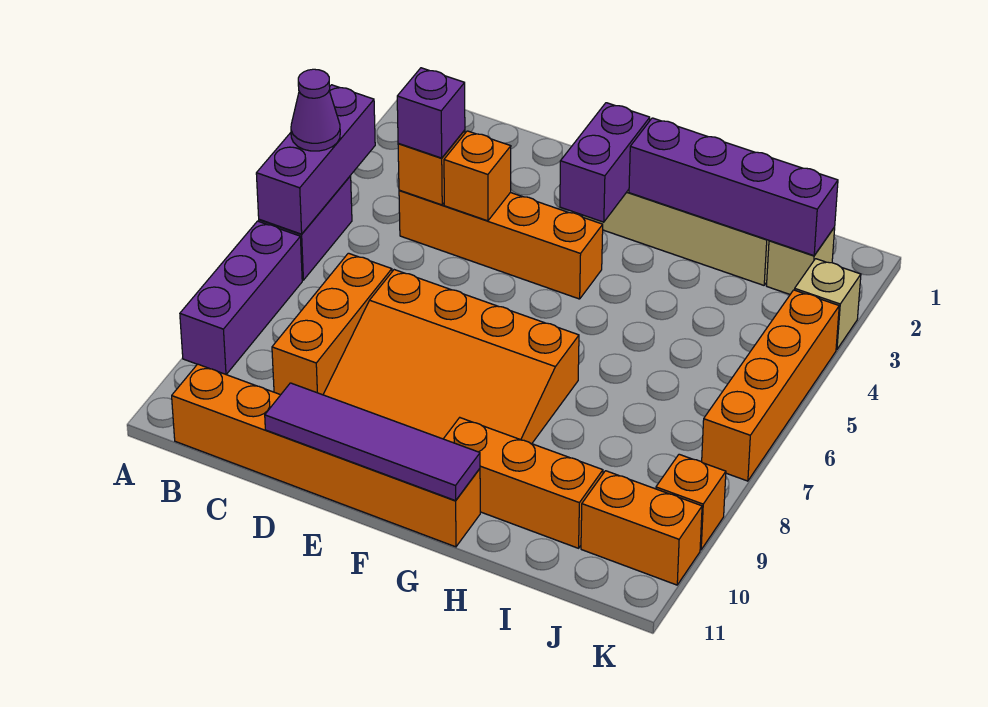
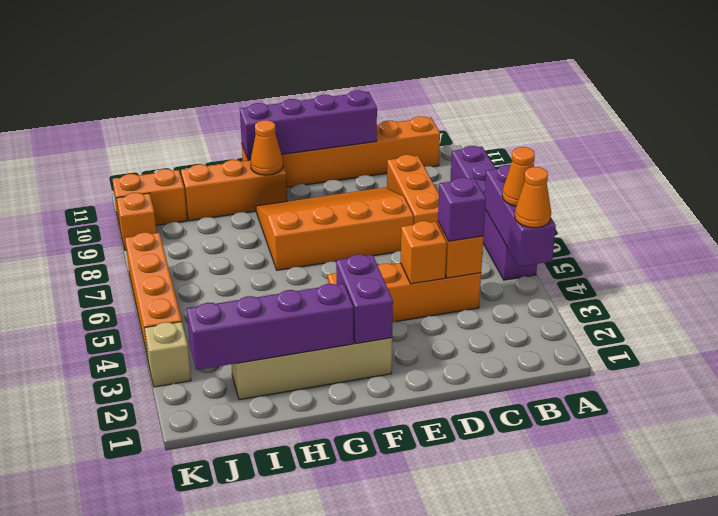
none -> orange cone A4 level 3
purple cone A5 level 3 -> orange cone A5 level 3
purple tile D11:G11 level 2 -> purple brick D11:G11 level 2
none -> orange cone G10 level 2
tan brick J2 level 1 -> none

